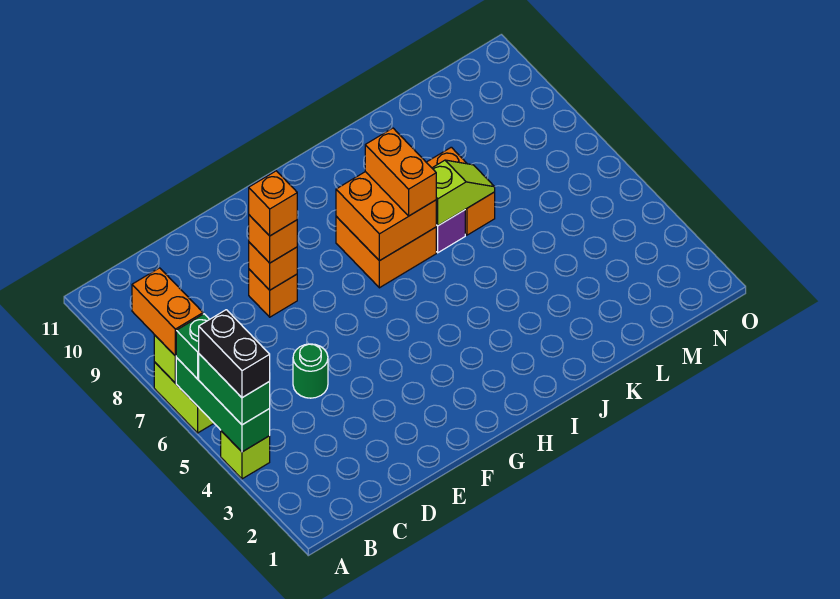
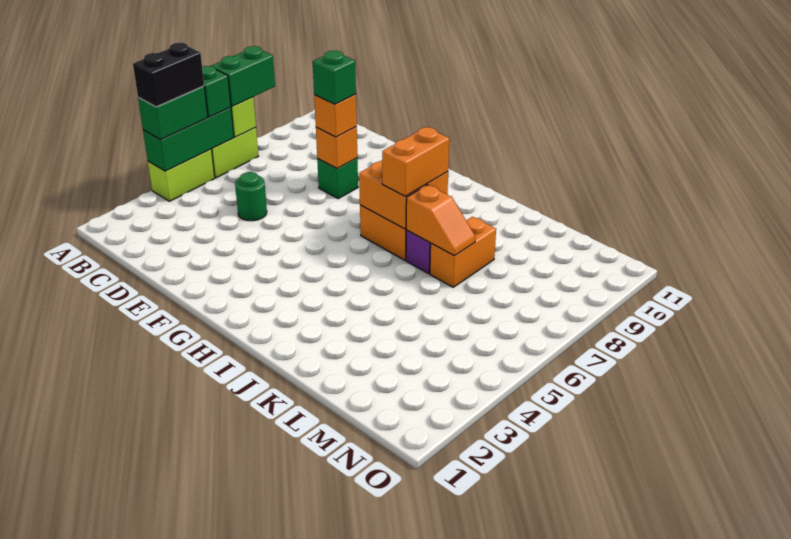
lime brick A4 level 1 -> lime brick A4:A5 level 1
orange brick A7:A8 level 3 -> green brick A7:A8 level 3
orange brick E8 level 1 -> green brick E8 level 1
orange brick E8 level 4 -> green brick E8 level 4
lime slope J7:K7 level 2 top J -> orange slope J7:K7 level 2 top J

